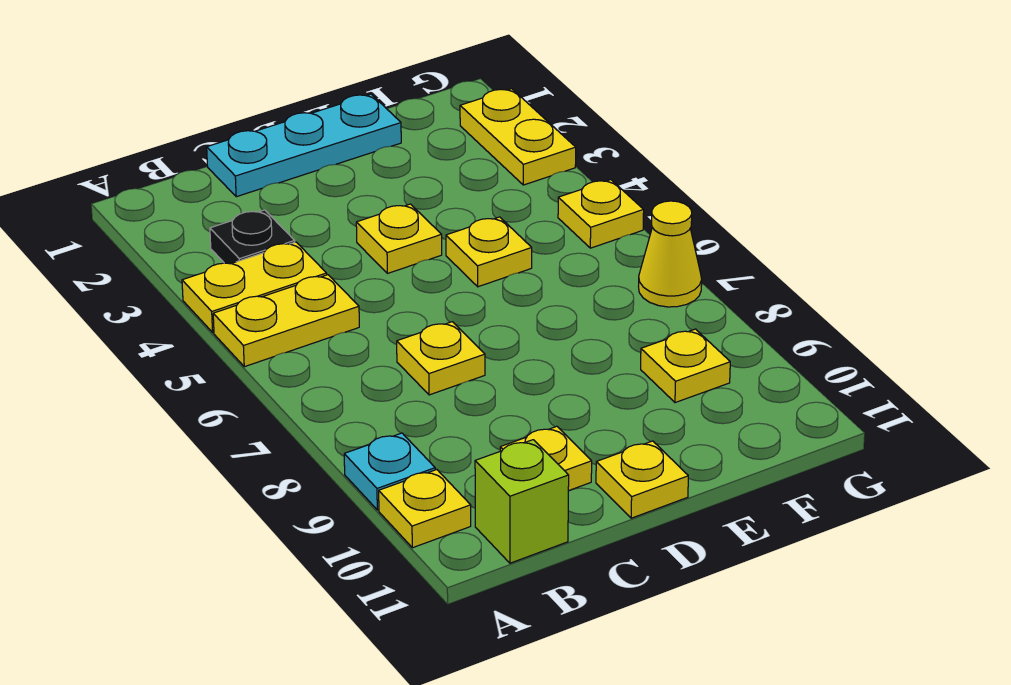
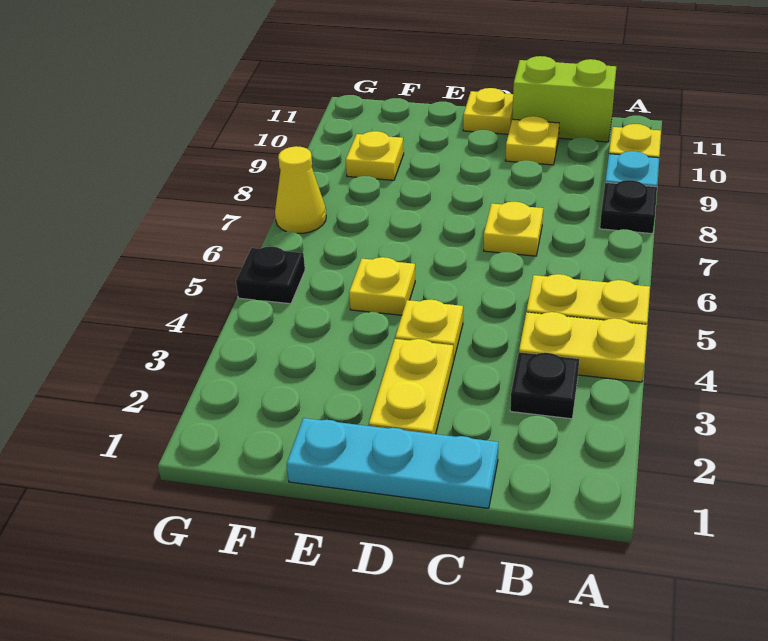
none -> black plate A8 level 1
lime brick B11 level 1 -> lime brick B11:C11 level 1
yellow plate G2:G3 level 1 -> yellow plate D2:D3 level 1
yellow plate G5 level 1 -> black plate G5 level 1

